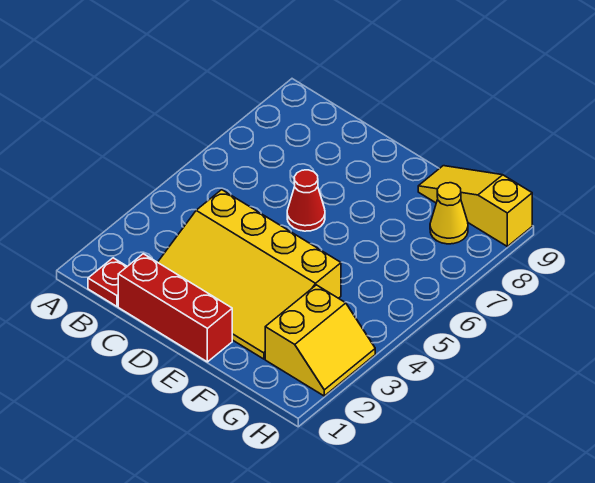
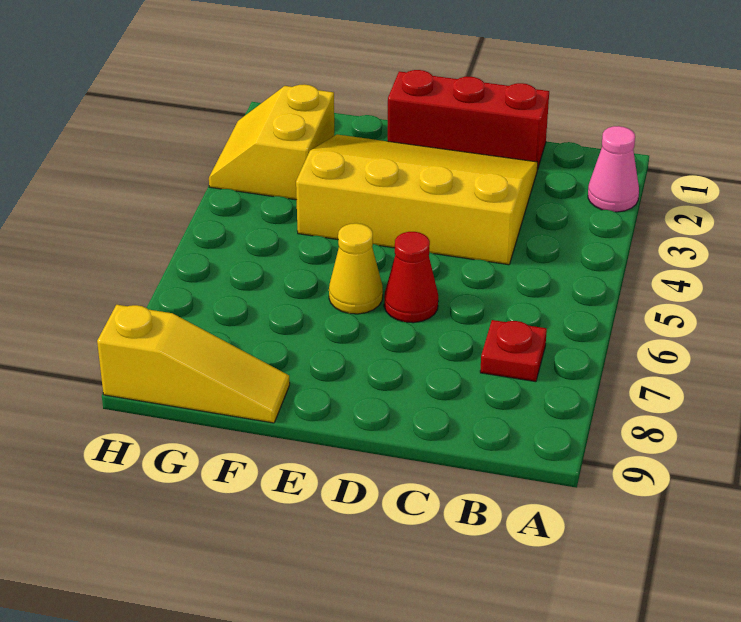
none -> pink cone A2 level 1
red plate B1 level 1 -> red plate B7 level 1
yellow cone G8 level 1 -> yellow cone E6 level 1

